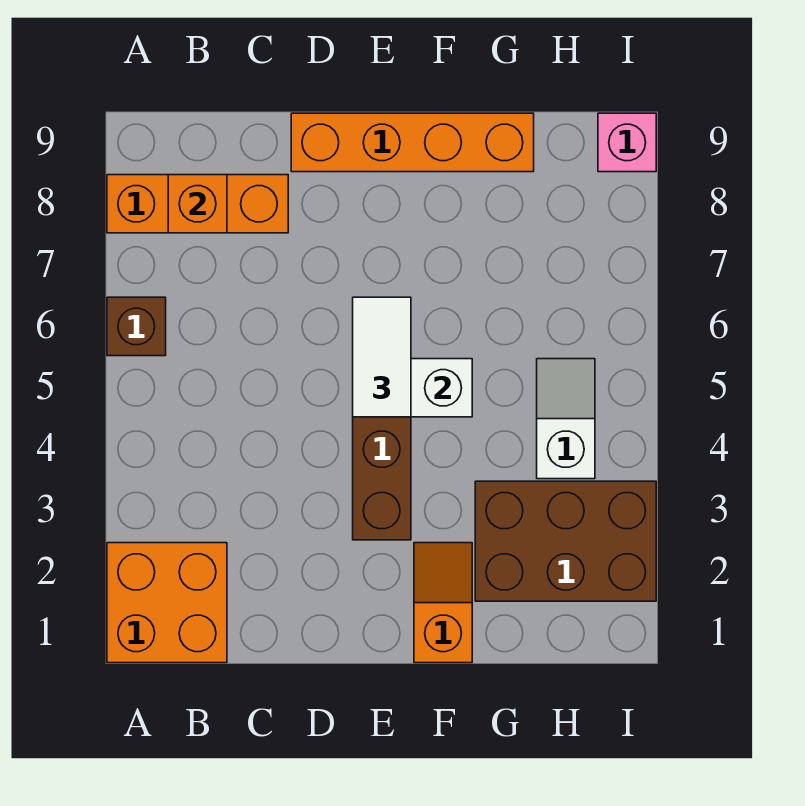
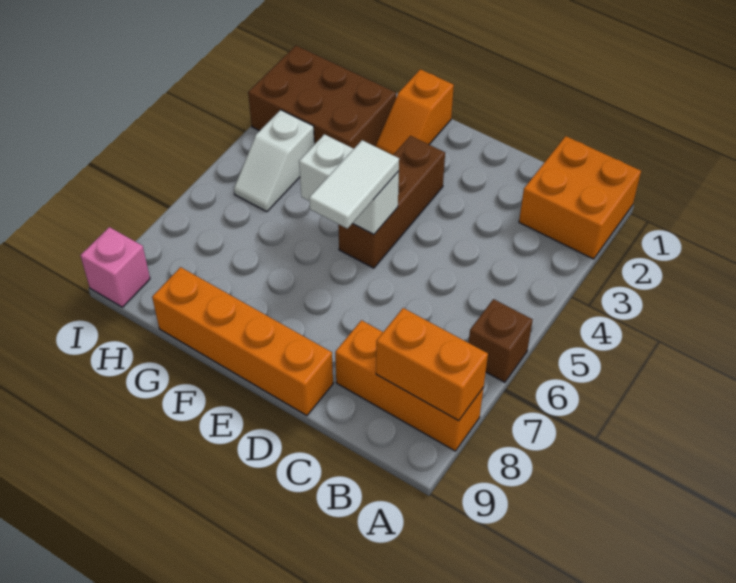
orange brick B8 level 2 -> orange brick A8:B8 level 2

